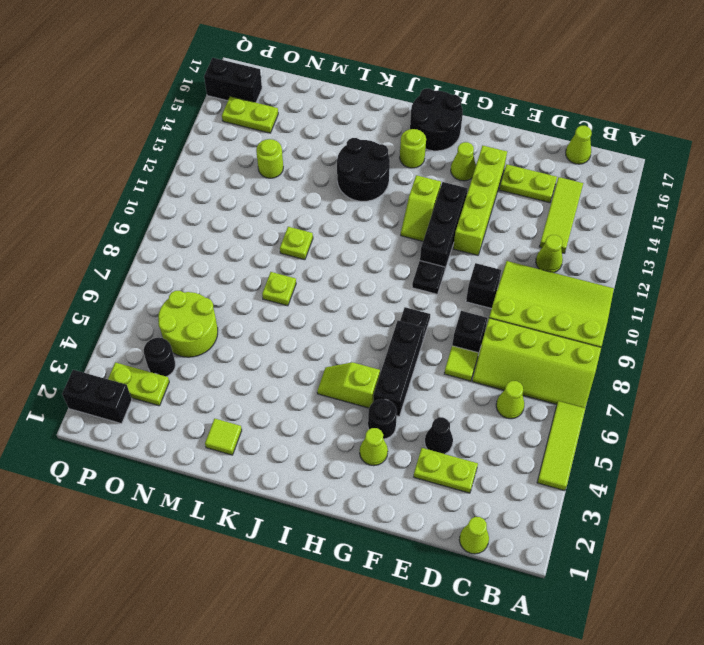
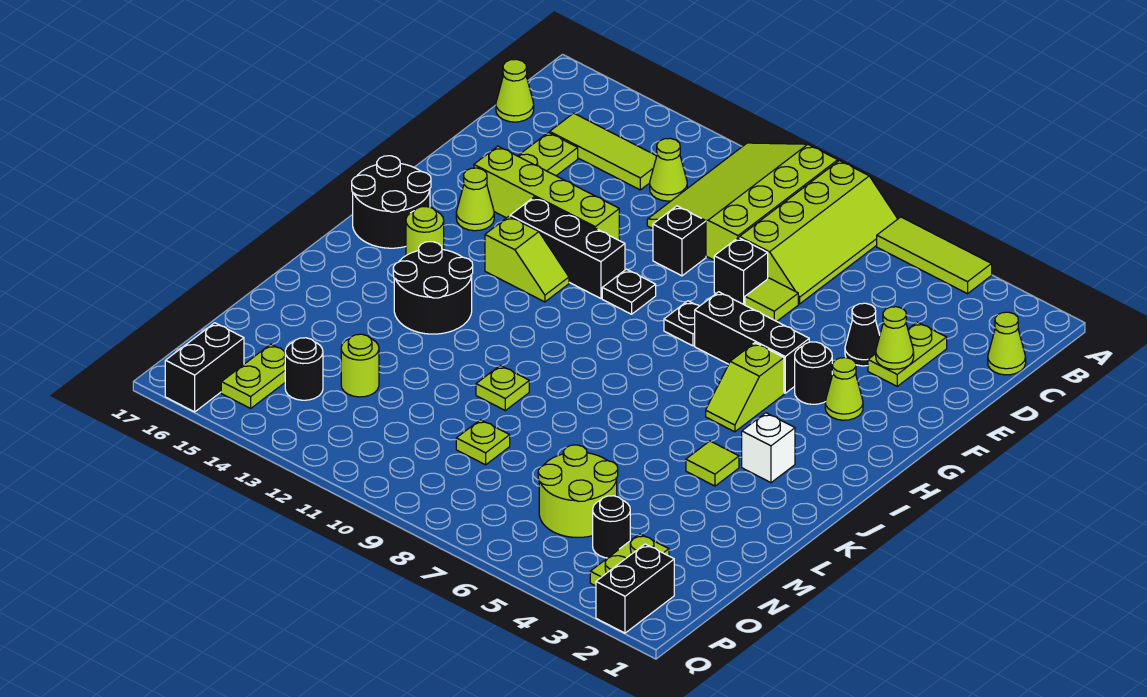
lime cone C6 level 1 -> lime cone E3 level 2
none -> white brick J3 level 1
lime tile L2 level 1 -> lime tile K4 level 1
lime plate L8 level 1 -> lime plate N9 level 1
none -> black round brick O14 level 1

